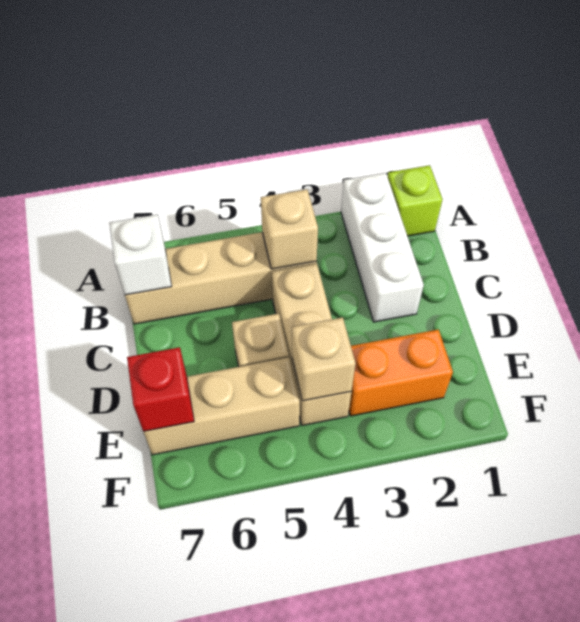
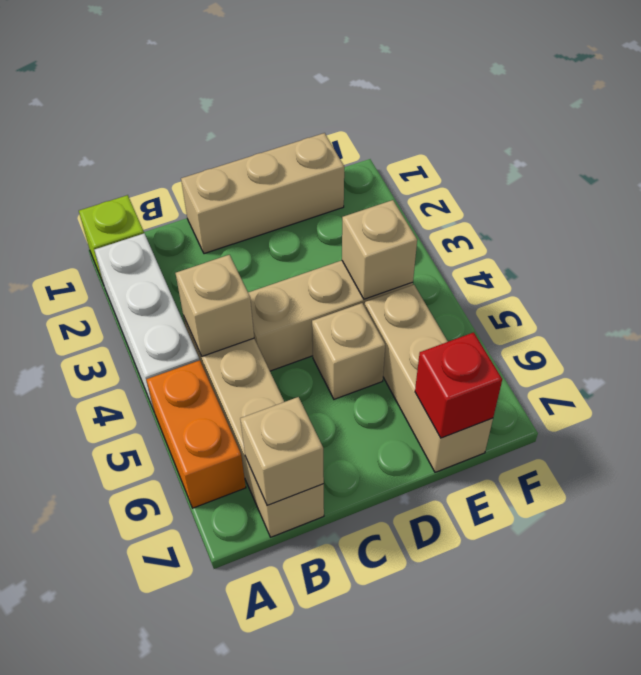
white brick A2:C2 level 1 -> white brick A2:A4 level 1
white brick B7 level 2 -> tan brick B7 level 2
none -> tan brick C1:E1 level 1
orange brick E2:E3 level 1 -> orange brick A5:A6 level 1

